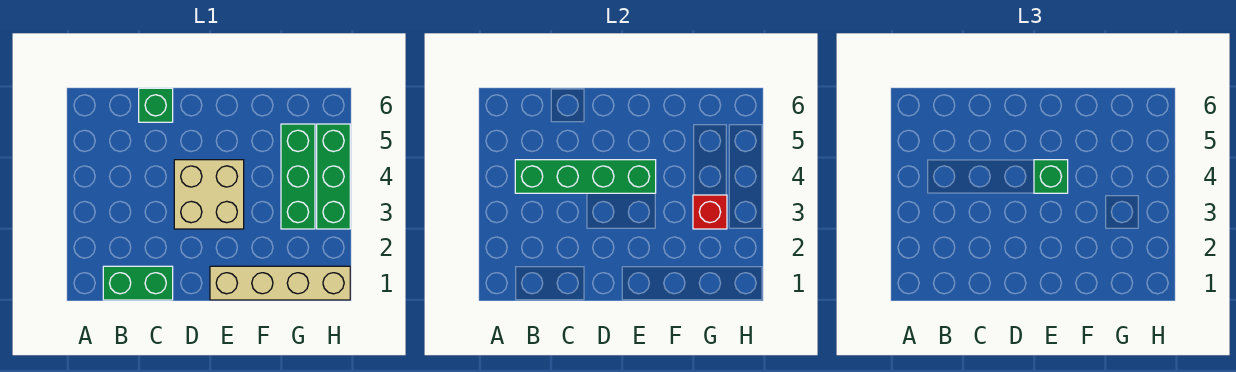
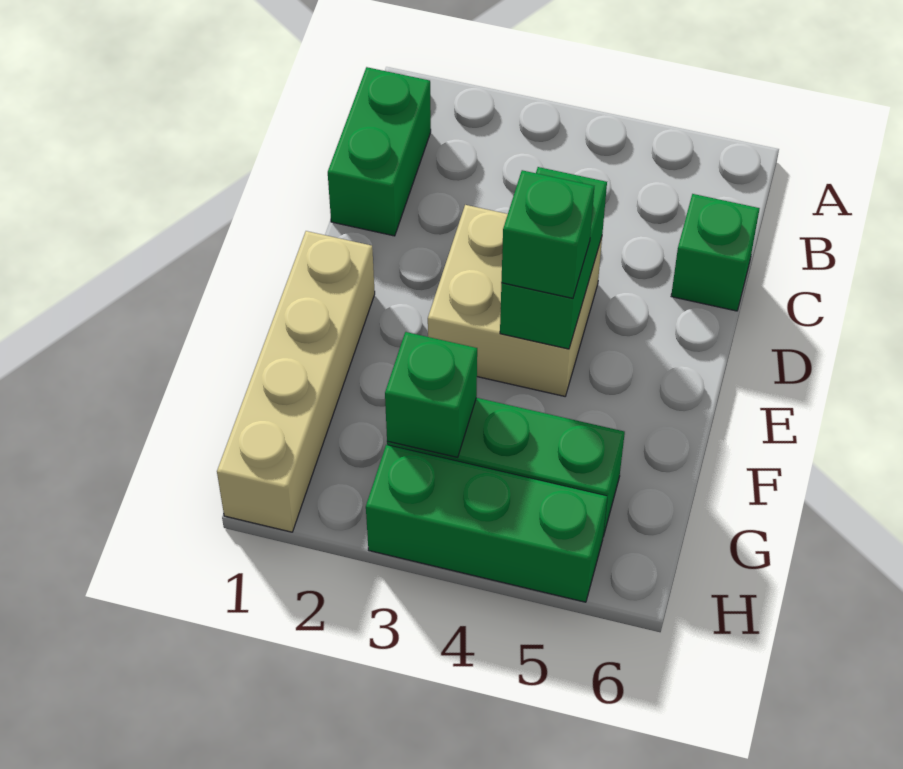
green brick B4:E4 level 2 -> green brick D4:E4 level 2
red brick G3 level 2 -> green brick G3 level 2

